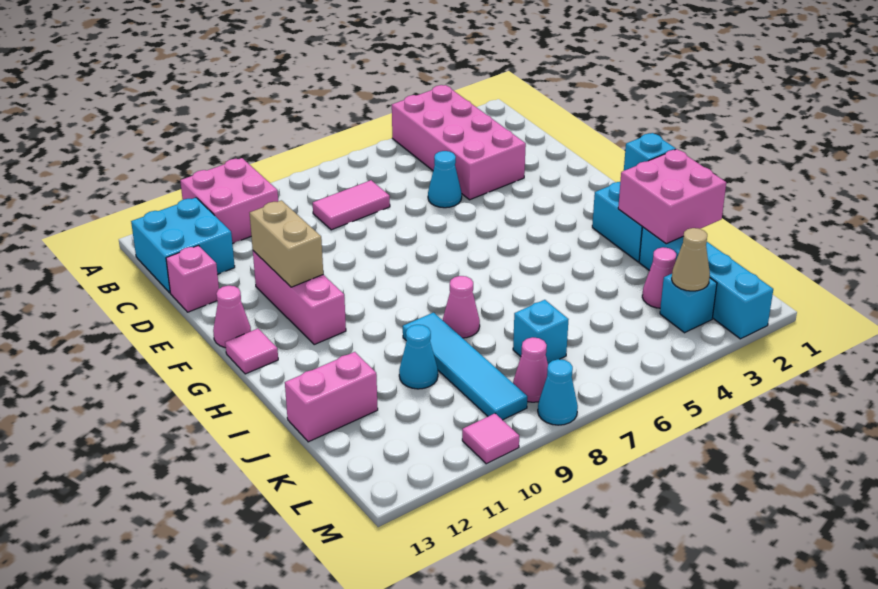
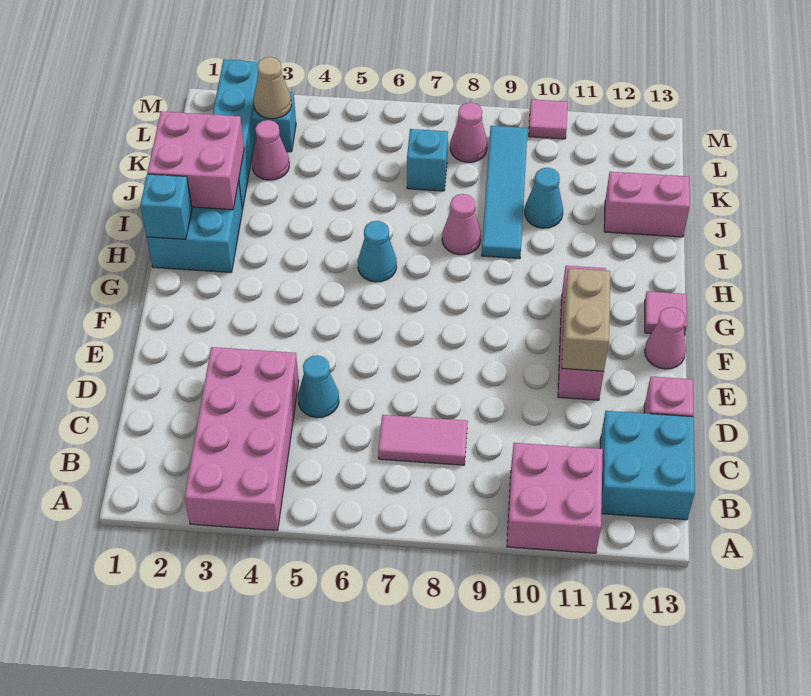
cyan cone M8 level 1 -> cyan cone H6 level 1

